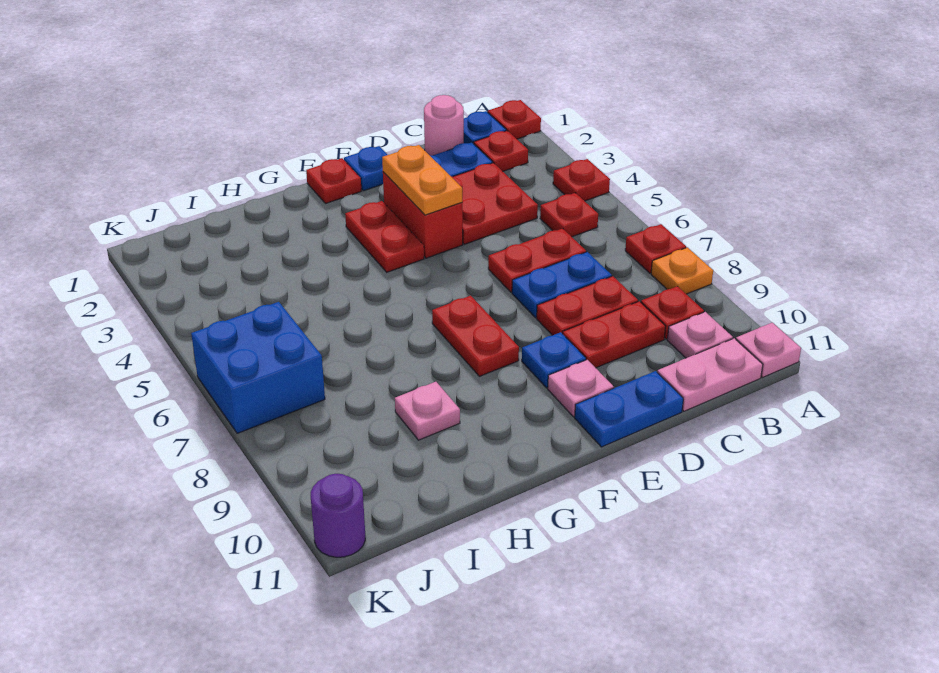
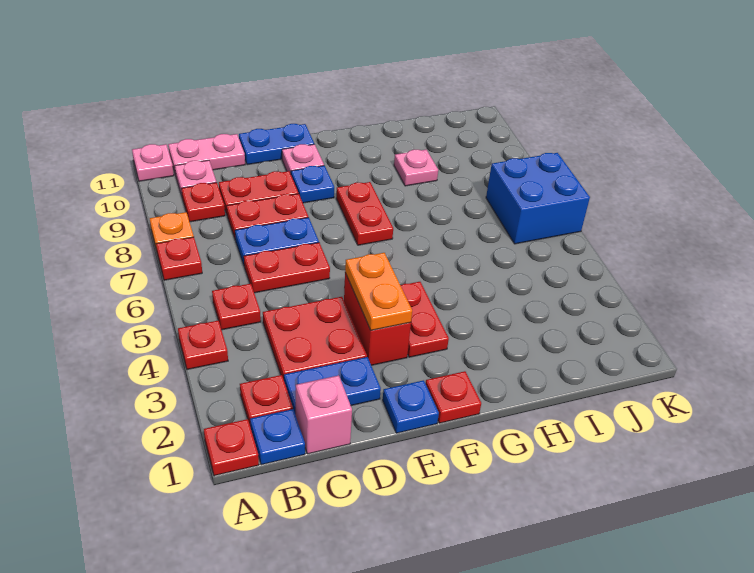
pink round brick C1 level 1 -> pink brick C1 level 1
purple round brick K11 level 1 -> none

